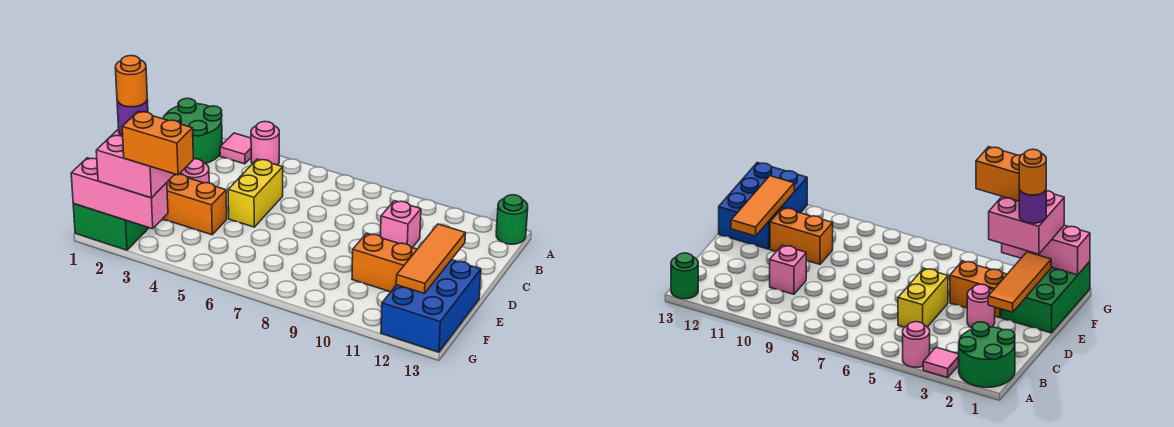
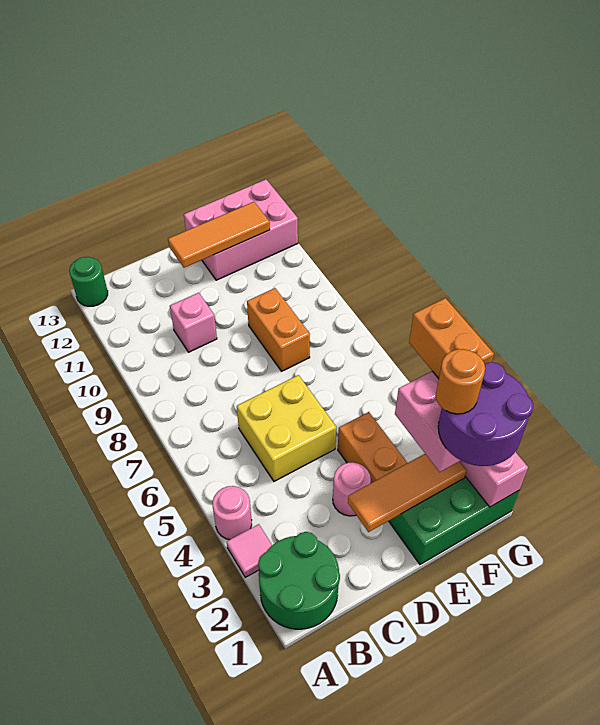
yellow brick C5:D5 level 1 -> yellow brick C5:D6 level 1
orange brick E10:E11 level 1 -> orange brick E8:E9 level 1
blue brick E12:G13 level 1 -> pink brick E12:G13 level 1
purple round brick F2 level 4 -> purple round brick F1:G2 level 4

